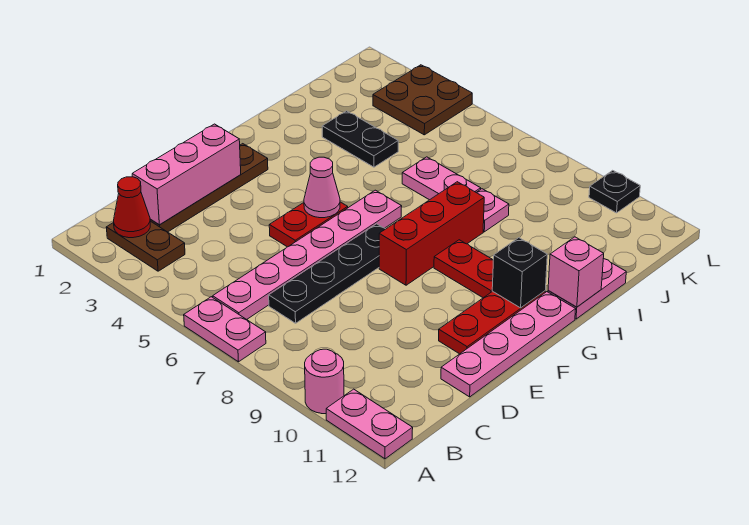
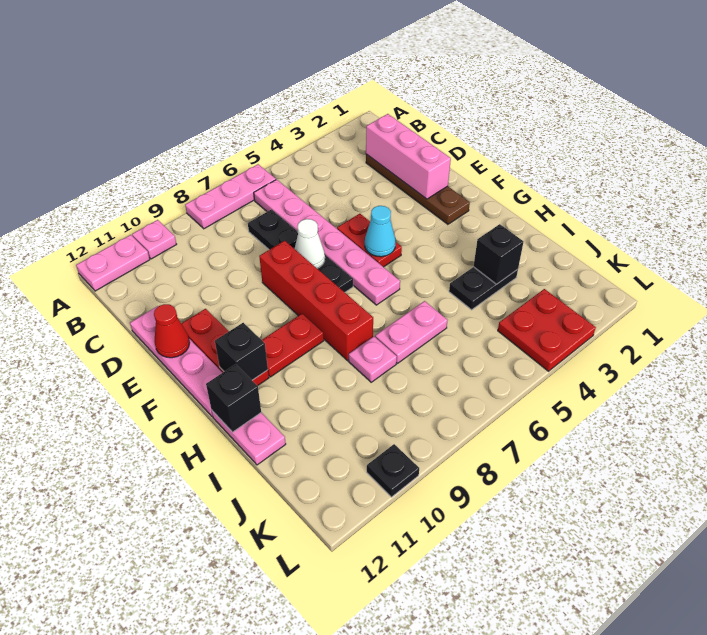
pink plate A6:A7 level 1 -> pink plate A6:A8 level 1
pink round brick A10 level 1 -> pink plate A10 level 1
brown plate B2:B3 level 1 -> none
red cone B2 level 2 -> red cone E12 level 2
none -> white cone E7 level 2
pink cone F5 level 2 -> cyan cone F5 level 2
red brick F8:H8 level 1 -> red brick E8:H8 level 1
pink brick H12 level 2 -> black brick H12 level 2
none -> black brick I3 level 2
brown plate K3:L4 level 1 -> red plate K3:L4 level 1

